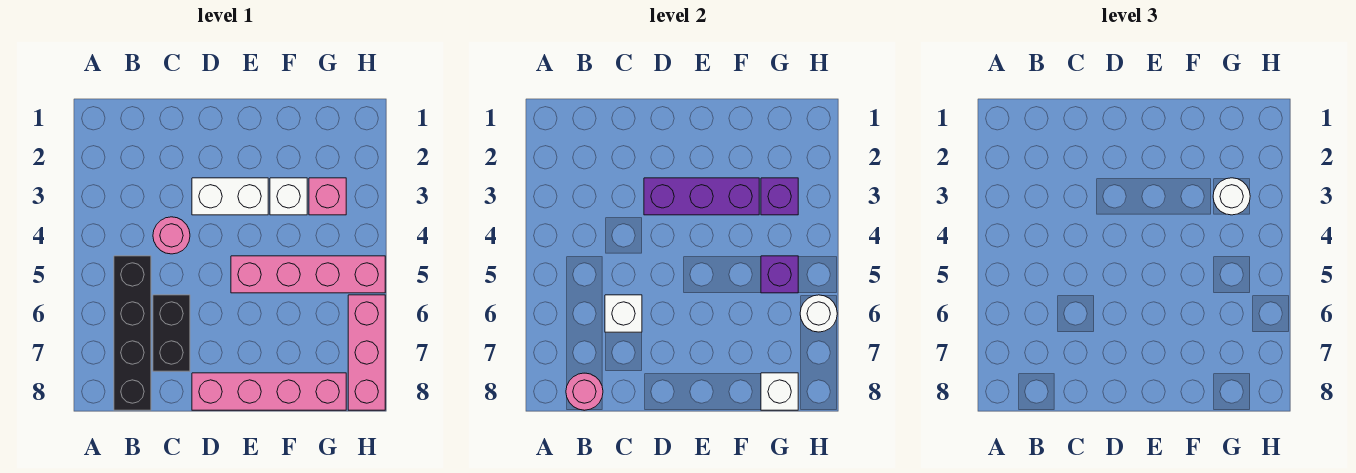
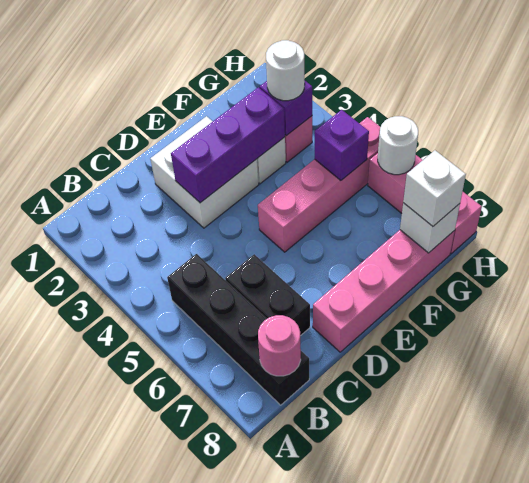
pink round brick C4 level 1 -> none
white brick C6 level 2 -> white brick G8 level 3
white brick D3:E3 level 1 -> white brick D2:E3 level 1

